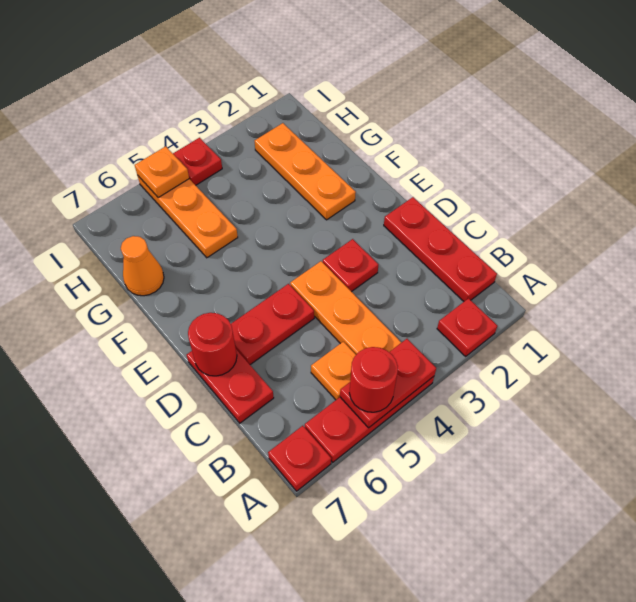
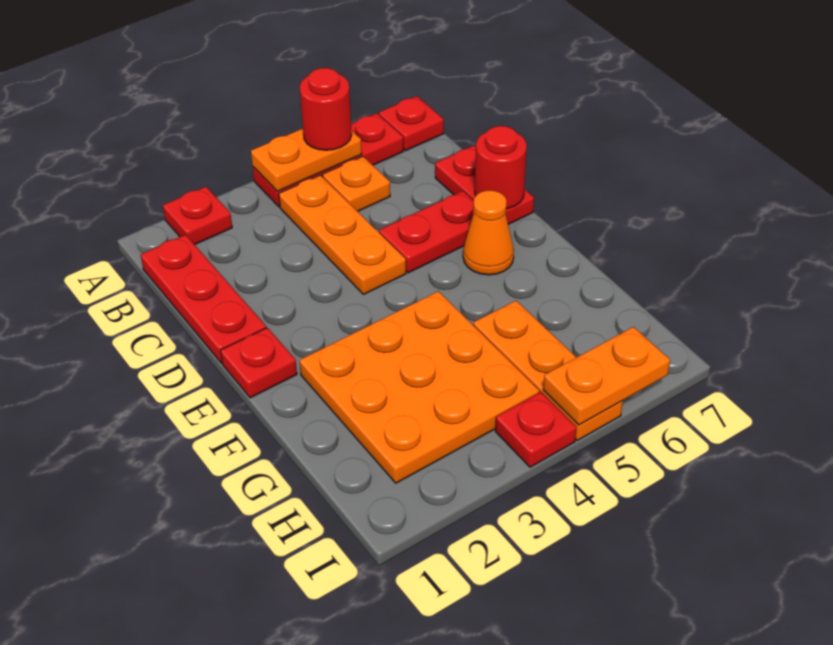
red plate A4:A5 level 2 -> orange plate A4:A5 level 2
red plate D3 level 1 -> red plate E1 level 1
orange plate F2:H2 level 1 -> orange plate F2:H4 level 1
orange cone G7 level 1 -> orange cone E6 level 1
orange plate I5 level 2 -> orange plate I5:I6 level 2

